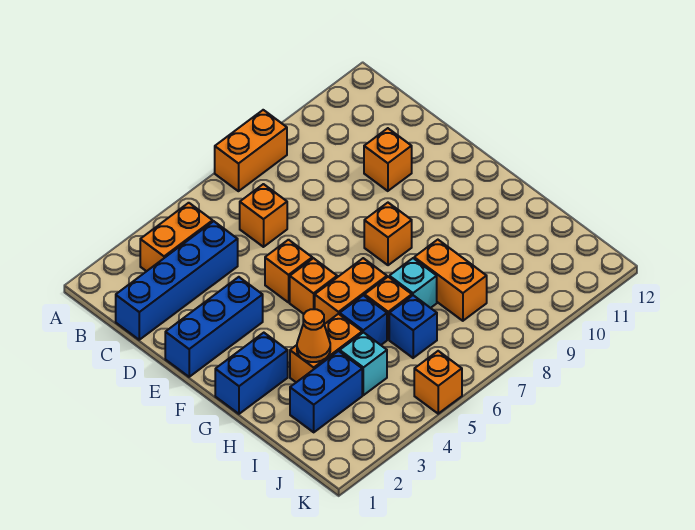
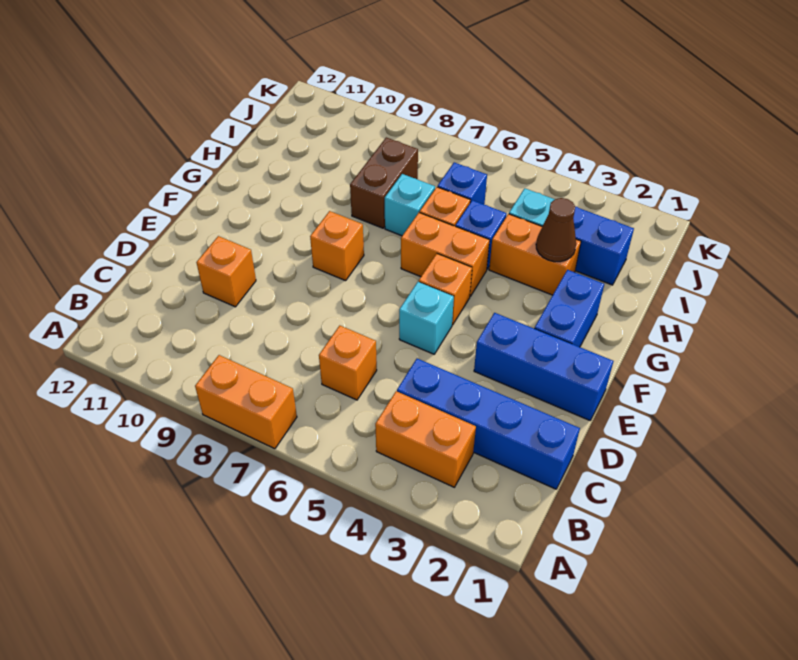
orange brick E5 level 1 -> cyan brick E5 level 1
blue brick G1:G2 level 1 -> blue brick F2:G2 level 1
orange cone H3 level 2 -> brown cone H3 level 2
orange brick H8:I8 level 1 -> brown brick H8:I8 level 1
orange brick K5 level 1 -> none

